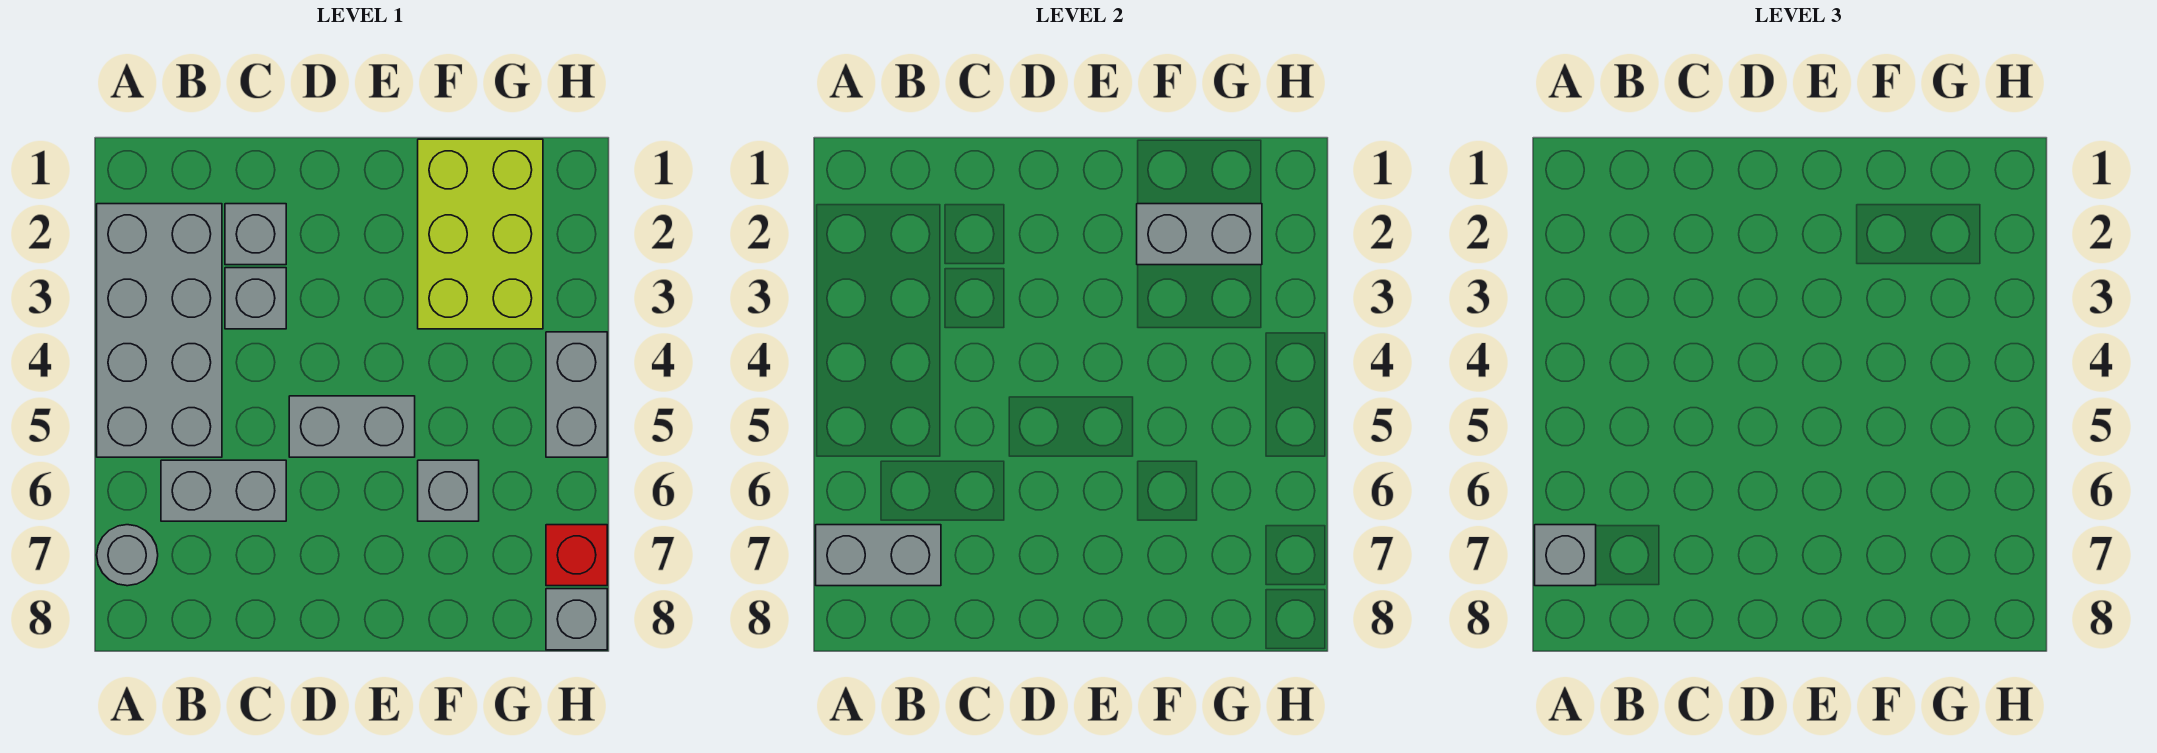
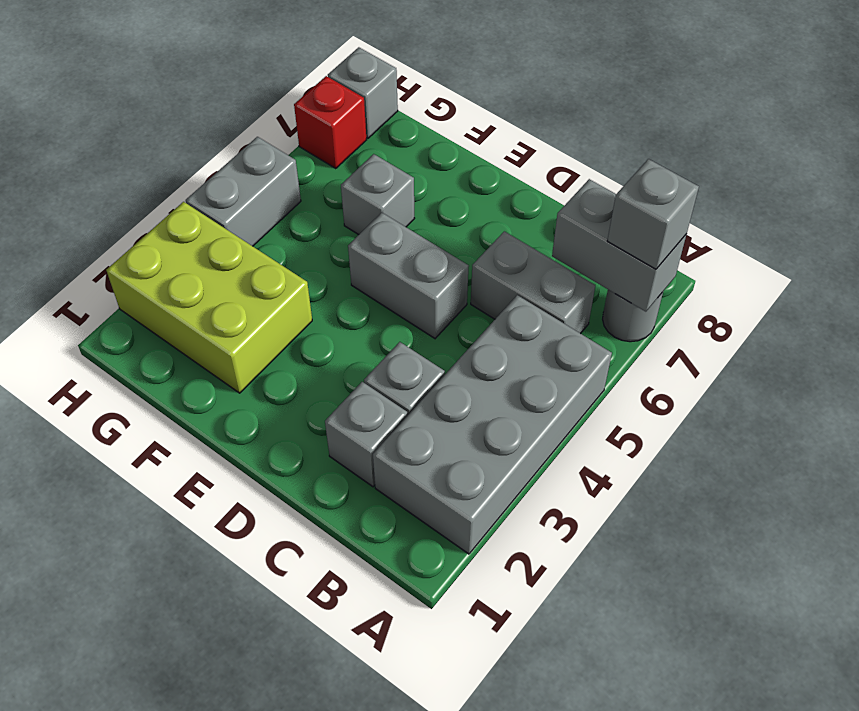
lime brick F1:G3 level 1 -> lime brick F2:H3 level 1
grey brick F2:G2 level 2 -> none

